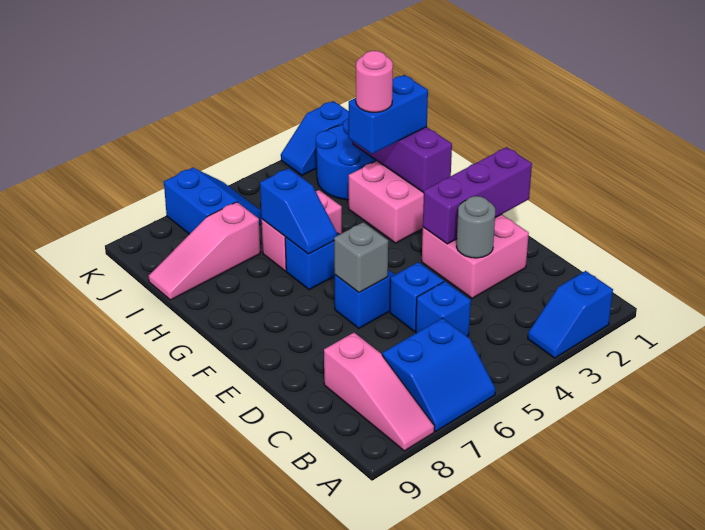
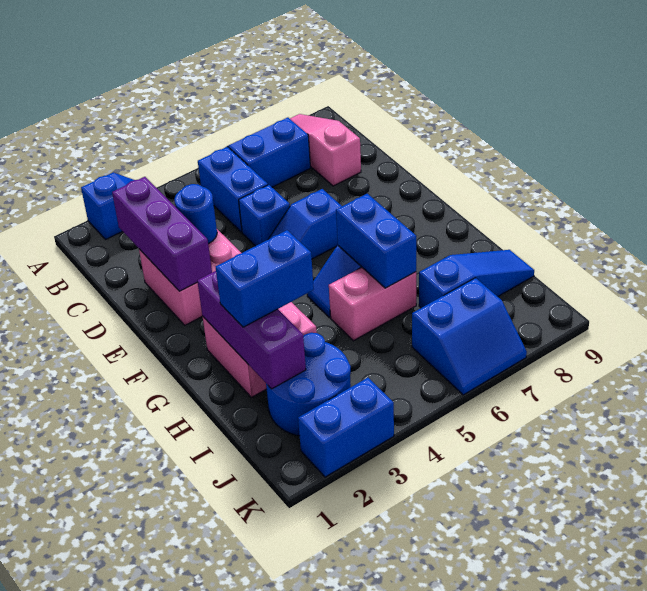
blue brick C5 level 1 -> blue brick B5:C5 level 1
grey round brick D3 level 2 -> blue round brick D3 level 2
purple brick E1:E3 level 2 -> purple brick C2:E2 level 2
grey brick E6 level 2 -> none
blue slope G6:H6 level 2 top H -> blue brick G6:H6 level 2
pink round brick H3 level 4 -> none
pink slope I7:I9 level 1 top 7 -> blue slope I7:I9 level 1 top 7
blue slope J6:K7 level 1 top 7 -> blue slope J6:K7 level 1 top J
blue slope K2:K3 level 1 top 2 -> blue brick K2:K3 level 1

